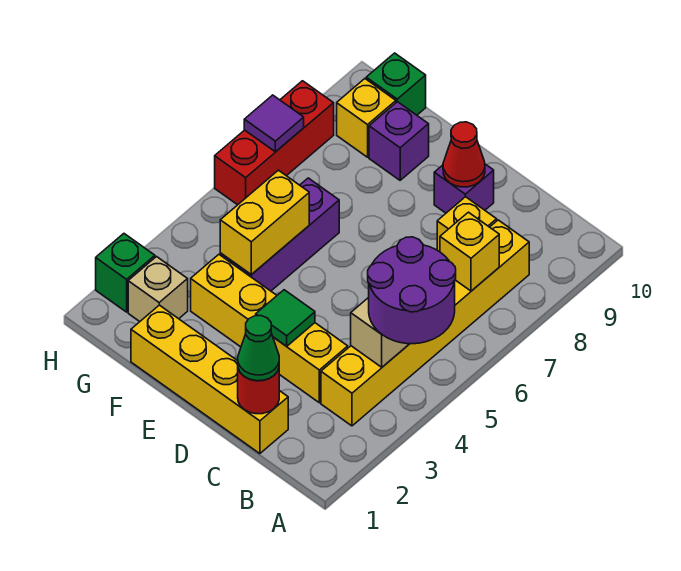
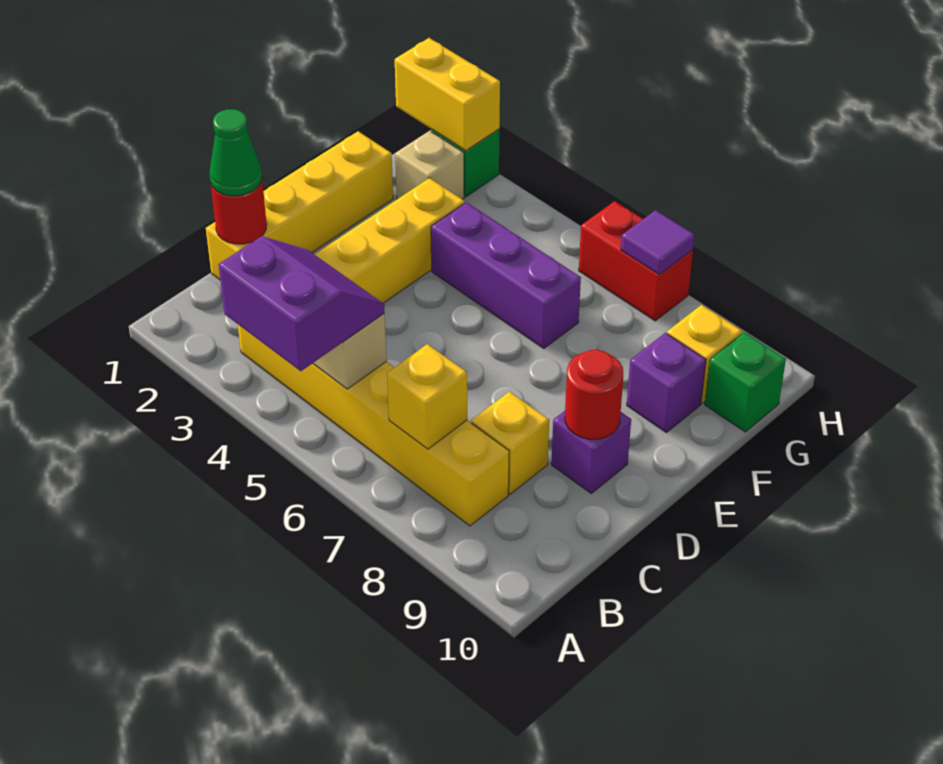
purple round brick A4:B5 level 3 -> purple slope A4:B5 level 3 top A
green tile D3 level 2 -> none
red cone D9 level 2 -> red round brick D9 level 2
yellow brick F4:F5 level 2 -> yellow brick H1:H2 level 2
red brick H6:H8 level 1 -> red brick H6:H7 level 1

